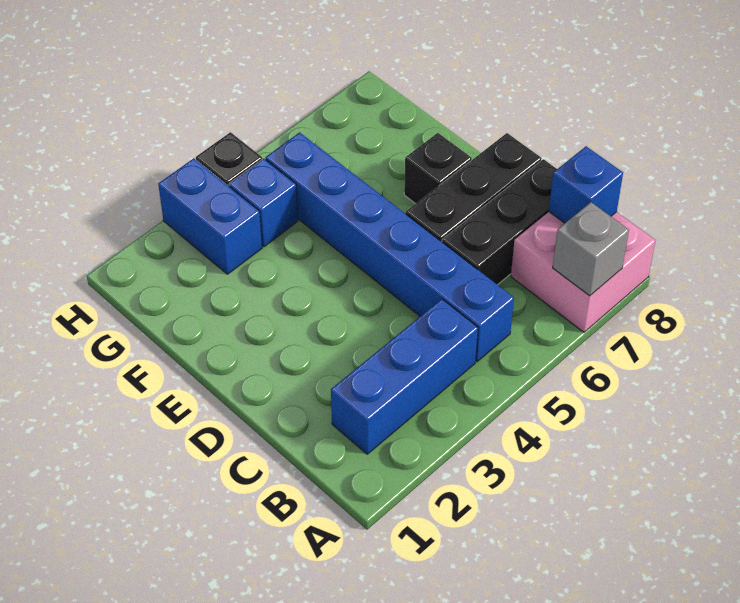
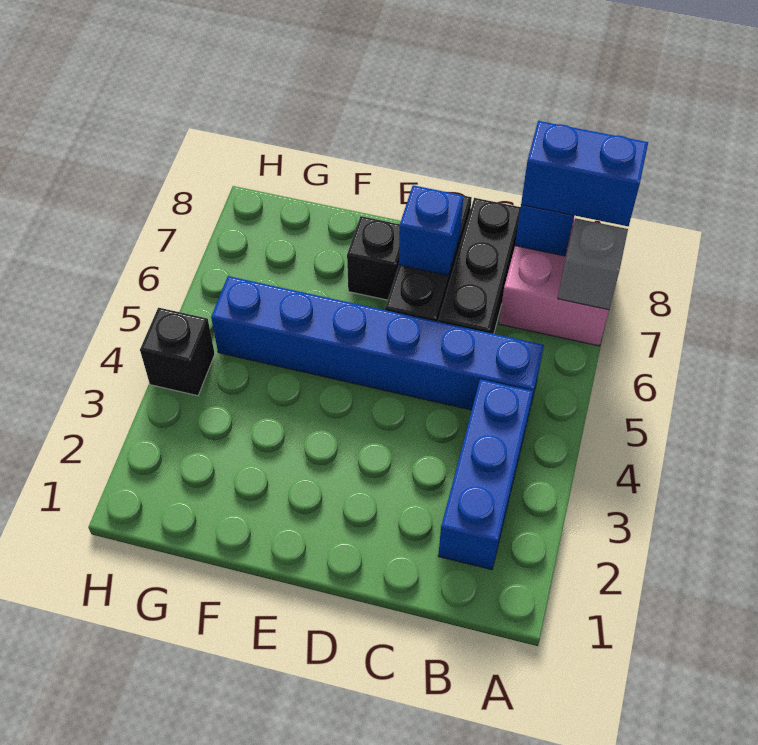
blue brick G3:H3 level 1 -> blue brick A8:B8 level 3
blue brick G4 level 1 -> blue brick D7 level 2

